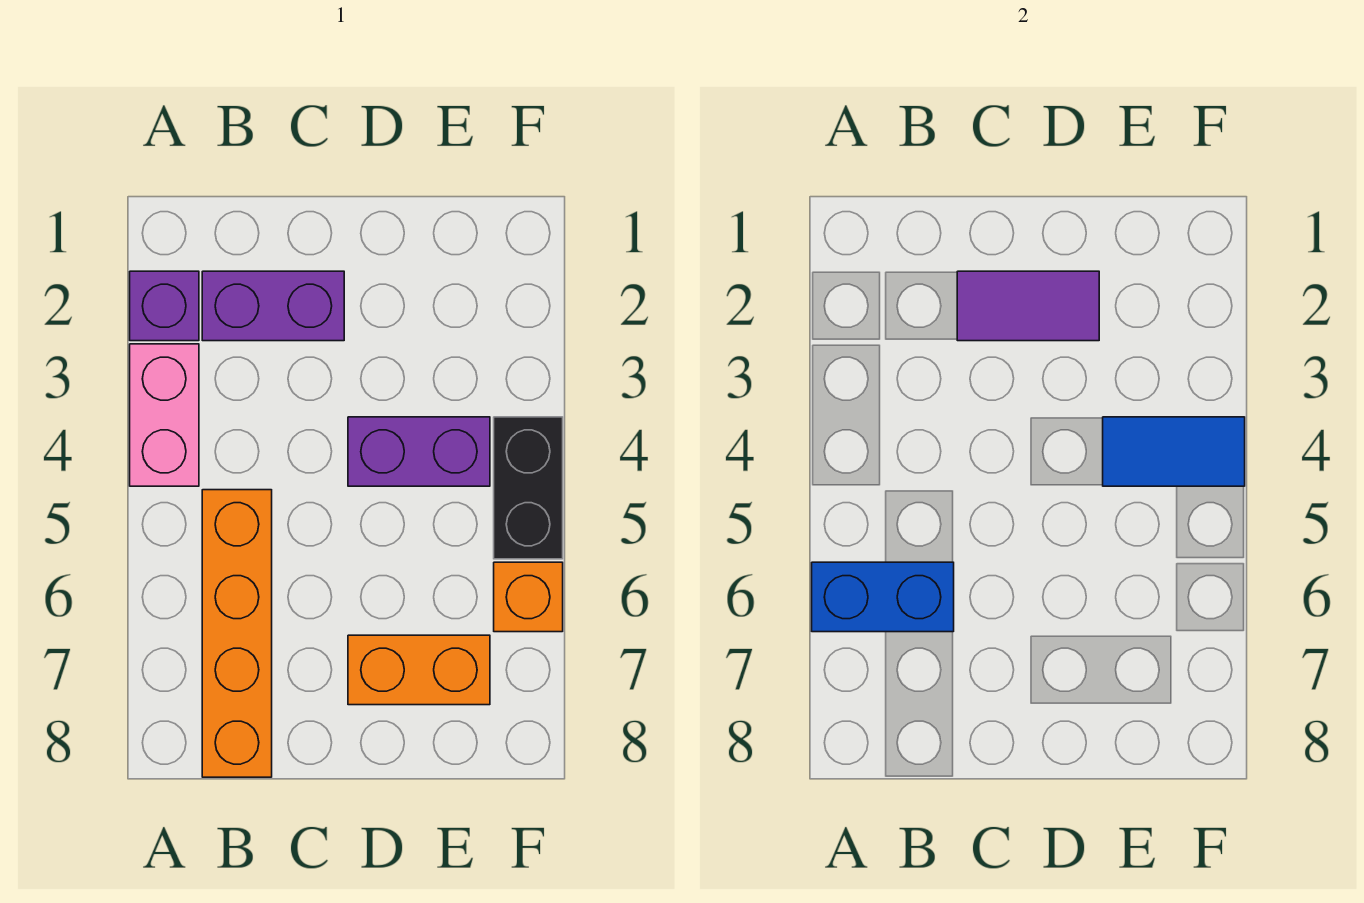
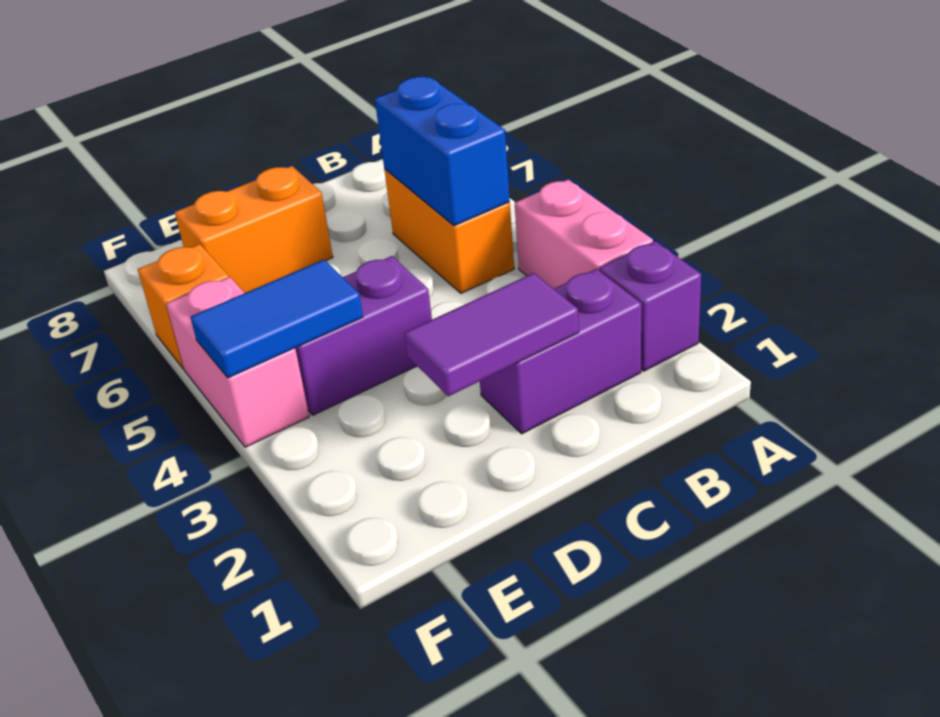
blue brick A6:B6 level 2 -> blue brick B5:B6 level 2
orange brick B5:B8 level 1 -> orange brick B5:B6 level 1
black brick F4:F5 level 1 -> pink brick F4:F5 level 1

